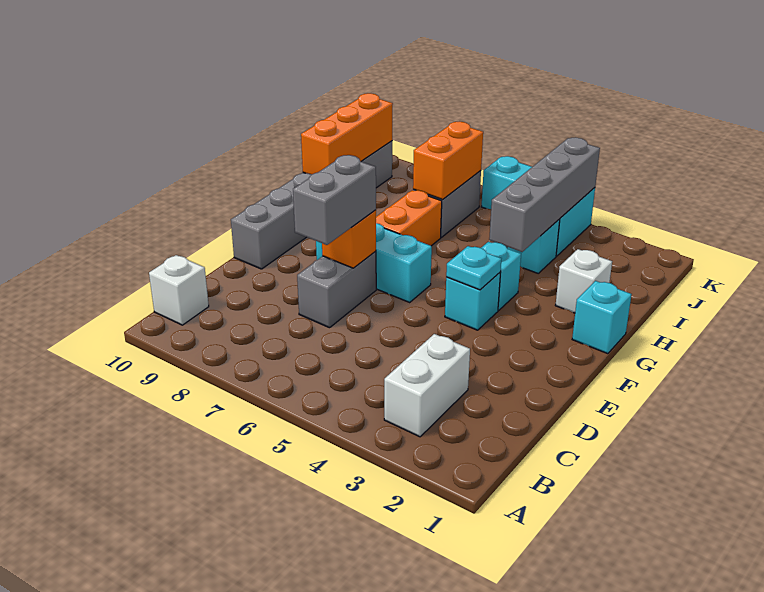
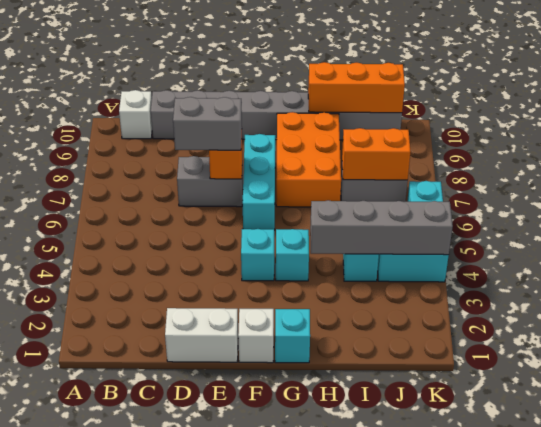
white brick B3:C3 level 1 -> white brick D1:E1 level 1
grey brick E10:J10 level 1 -> grey brick C10:J10 level 1
cyan plate F4 level 2 -> none
orange brick G7:H7 level 1 -> orange brick G7:H9 level 1
white brick H2 level 1 -> white brick F1 level 1

